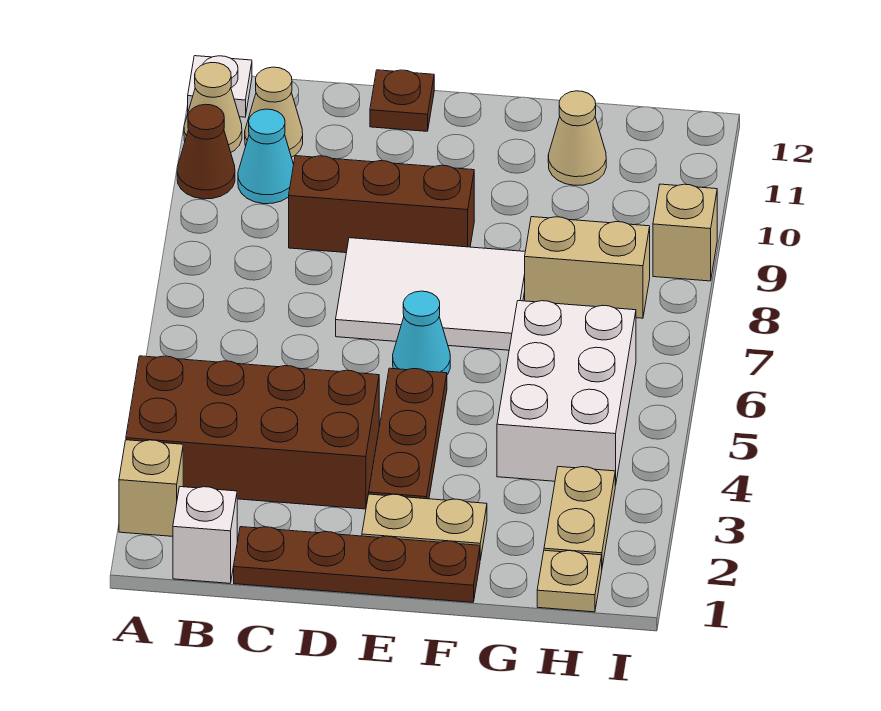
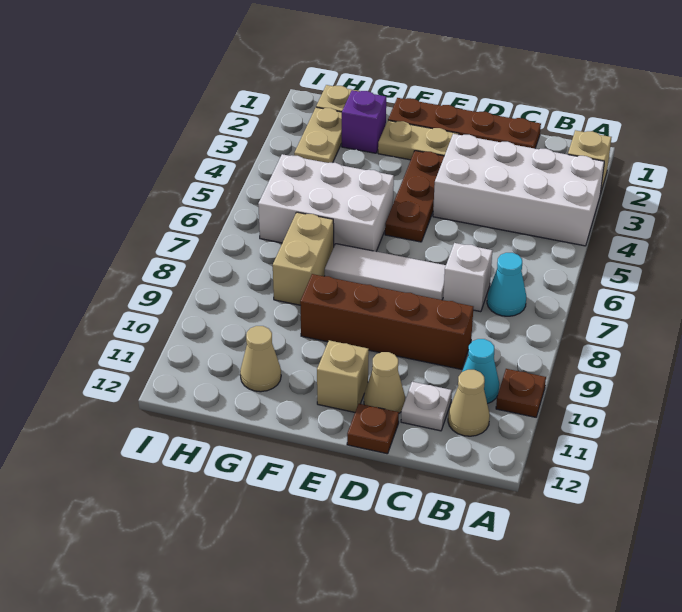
brown brick A3:D4 level 1 -> white brick A3:D4 level 1
brown cone A10 level 1 -> brown plate A10 level 1
tan cone A11 level 1 -> tan cone D11 level 1
white plate A12 level 1 -> white plate C11 level 1
white brick B1 level 1 -> white brick C7 level 1
brown brick C9:E9 level 1 -> brown brick C9:F9 level 1
white tile D7:F8 level 1 -> white tile D7:F7 level 1
cyan cone E6 level 1 -> cyan cone B7 level 1
none -> purple brick G2 level 1
white brick G4:H6 level 1 -> white brick F5:H6 level 1
tan brick G8:H8 level 1 -> tan brick G7:G8 level 1
tan brick I9 level 1 -> tan brick E11 level 1

